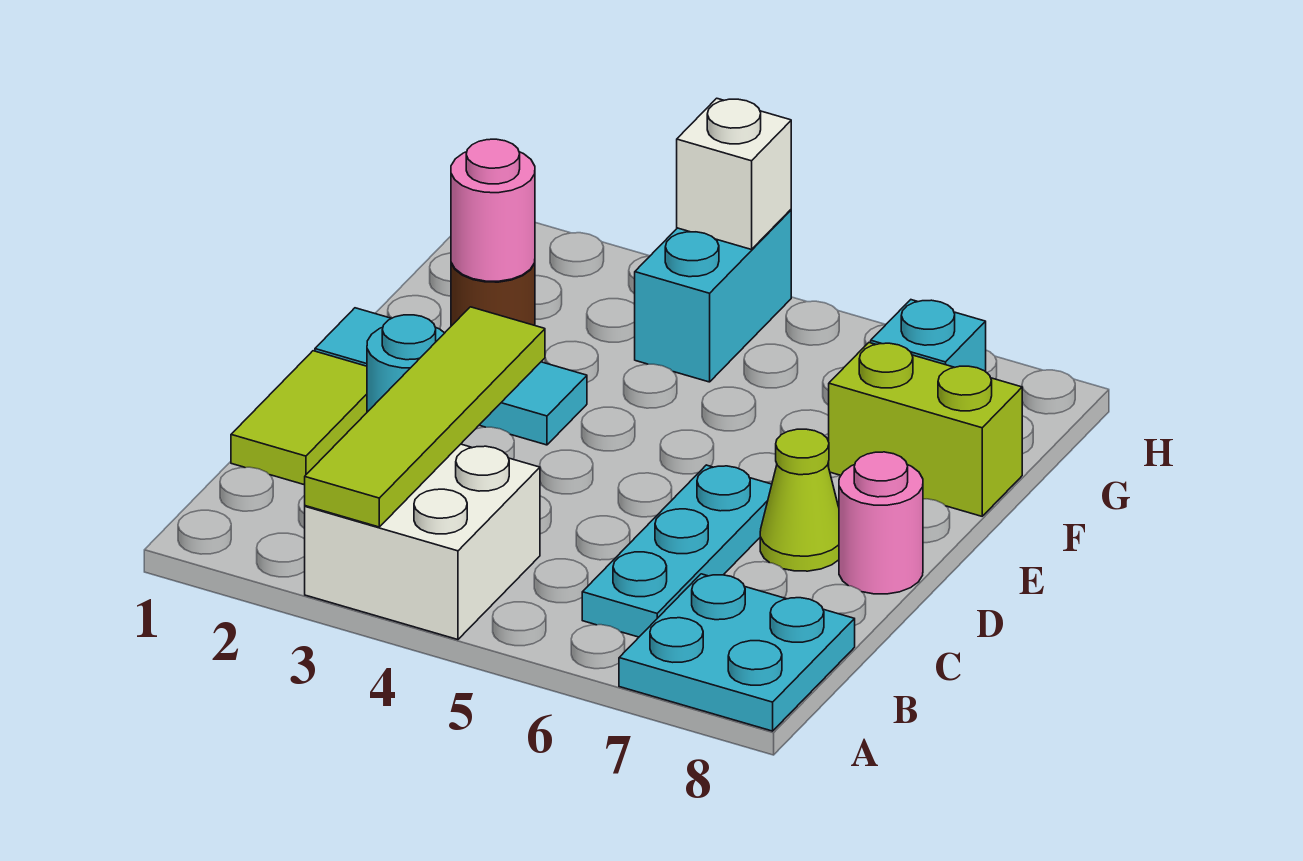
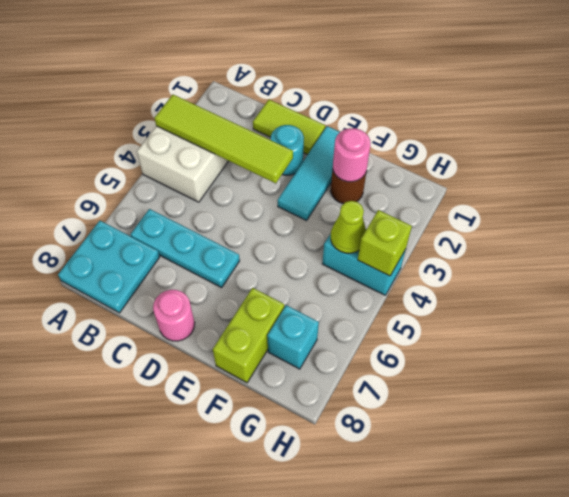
lime cone D7 level 1 -> lime cone G4 level 2
white brick H4 level 2 -> lime brick H4 level 2

